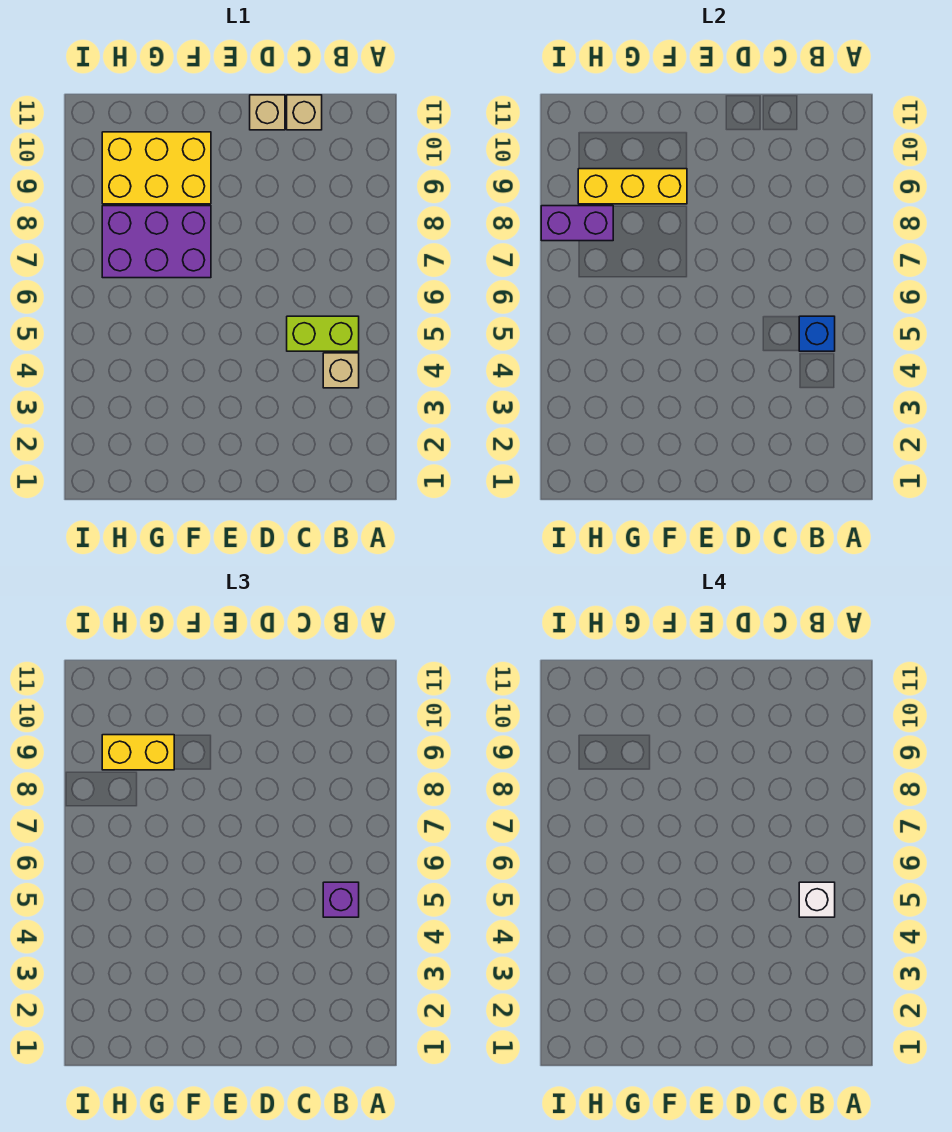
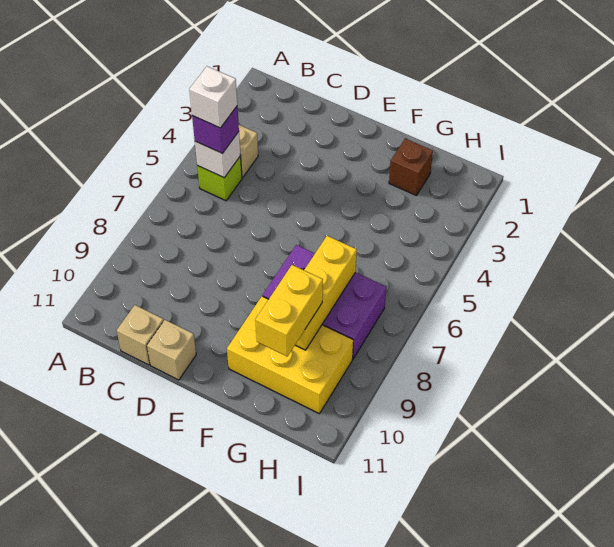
lime brick B5:C5 level 1 -> lime brick B5 level 1
blue brick B5 level 2 -> white brick B5 level 2
yellow brick F9:H9 level 2 -> yellow brick G7:G9 level 2
none -> brown brick G2 level 1
yellow brick G9:H9 level 3 -> yellow brick G9:G10 level 3
purple brick H8:I8 level 2 -> none

